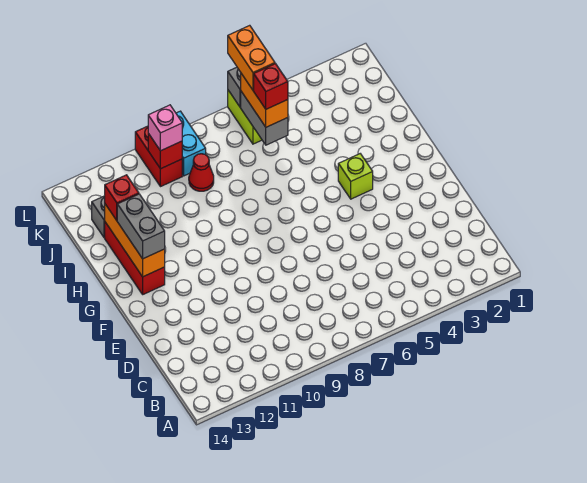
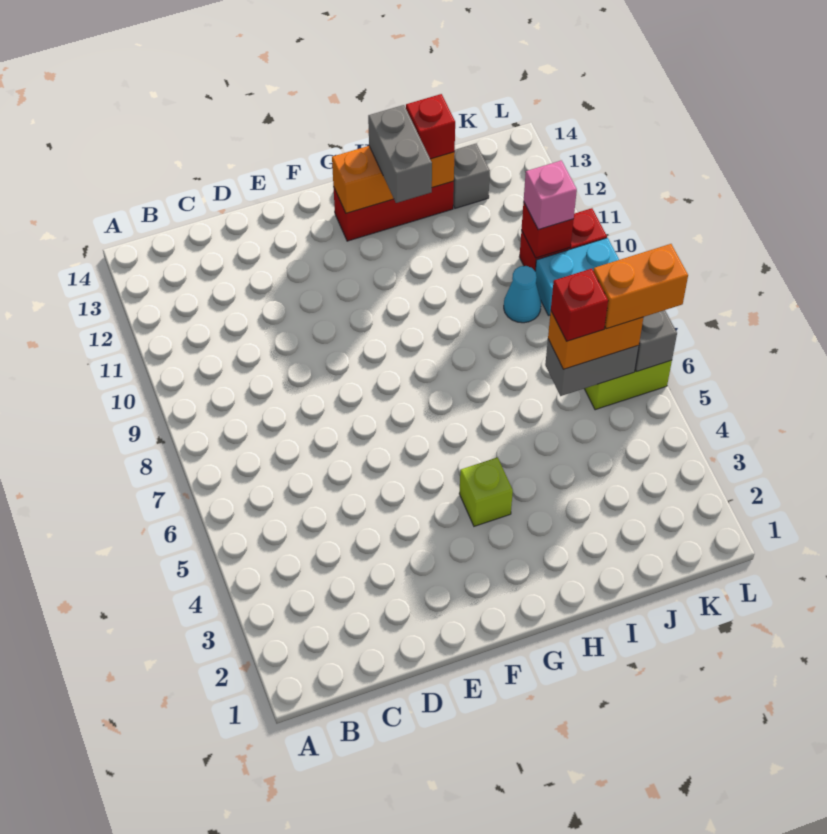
grey brick G13:H13 level 3 -> grey brick H12:H13 level 3
red cone J9 level 1 -> cyan cone J9 level 1

